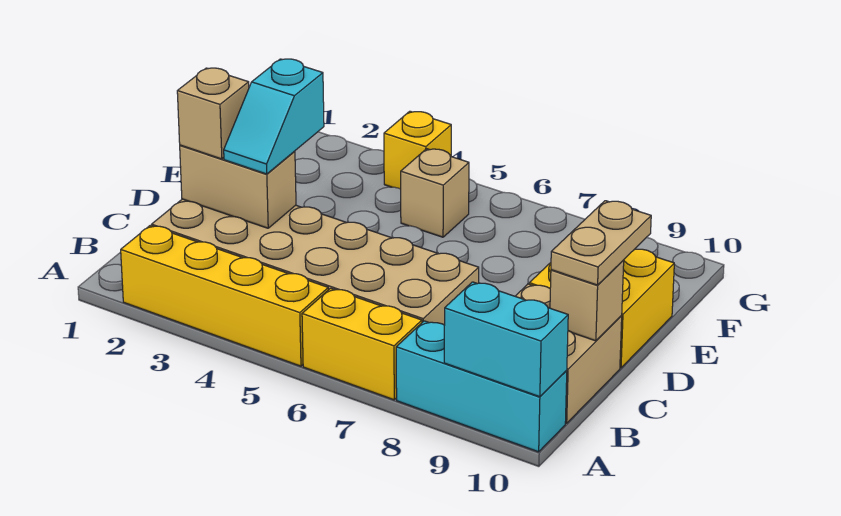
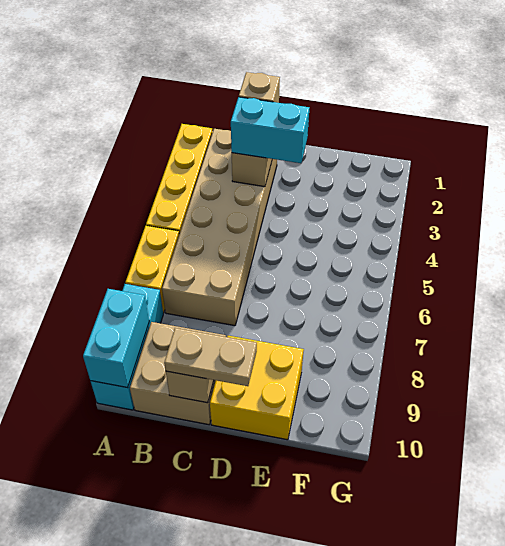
cyan slope C3:D3 level 3 top D -> cyan brick C3:D3 level 3
tan brick F5 level 1 -> none
yellow brick G4 level 1 -> none

